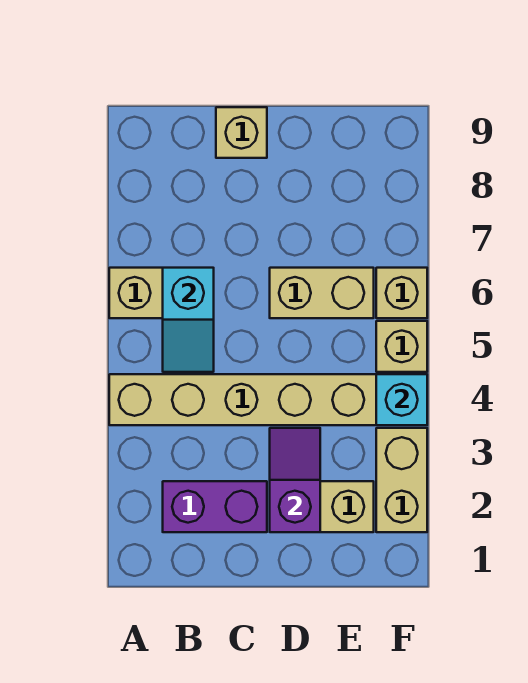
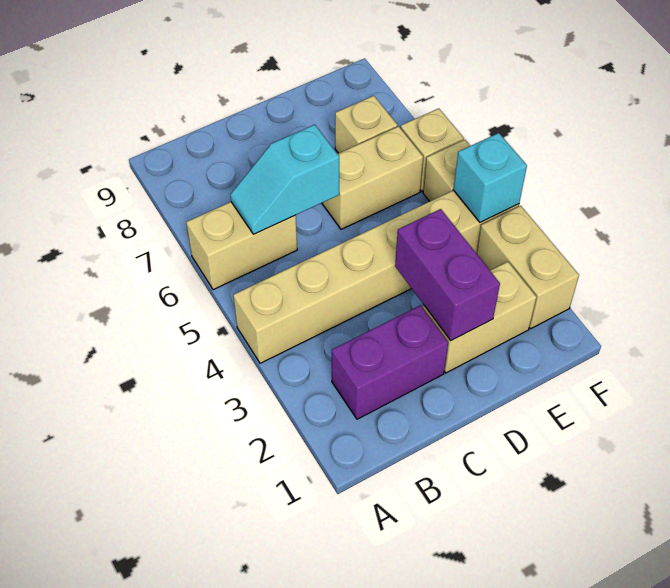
cyan slope B5:B6 level 2 top 6 -> cyan slope B6:C6 level 2 top C
tan brick C9 level 1 -> tan brick E7 level 1
purple slope D2:D3 level 2 top 2 -> purple brick D2:D3 level 2

